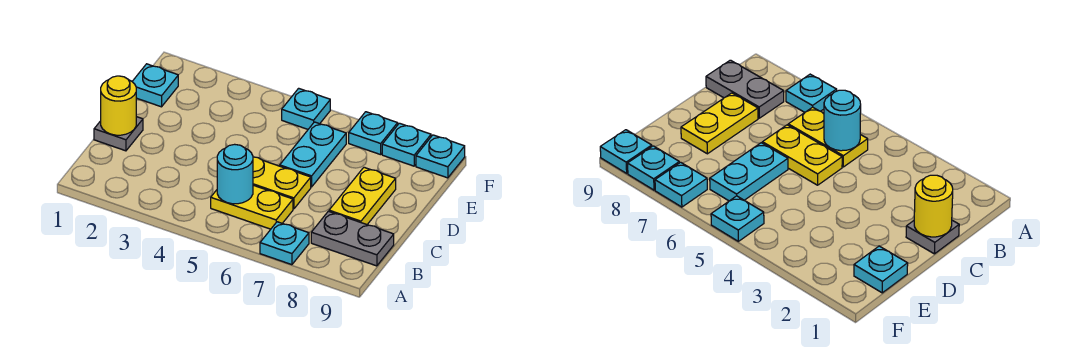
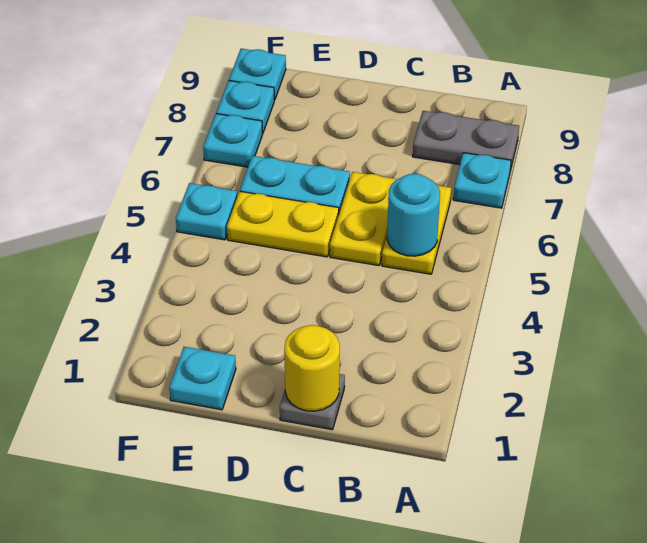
grey plate B8:B9 level 1 -> grey plate A8:B8 level 1
yellow plate C8:D8 level 1 -> yellow plate D5:E5 level 1

